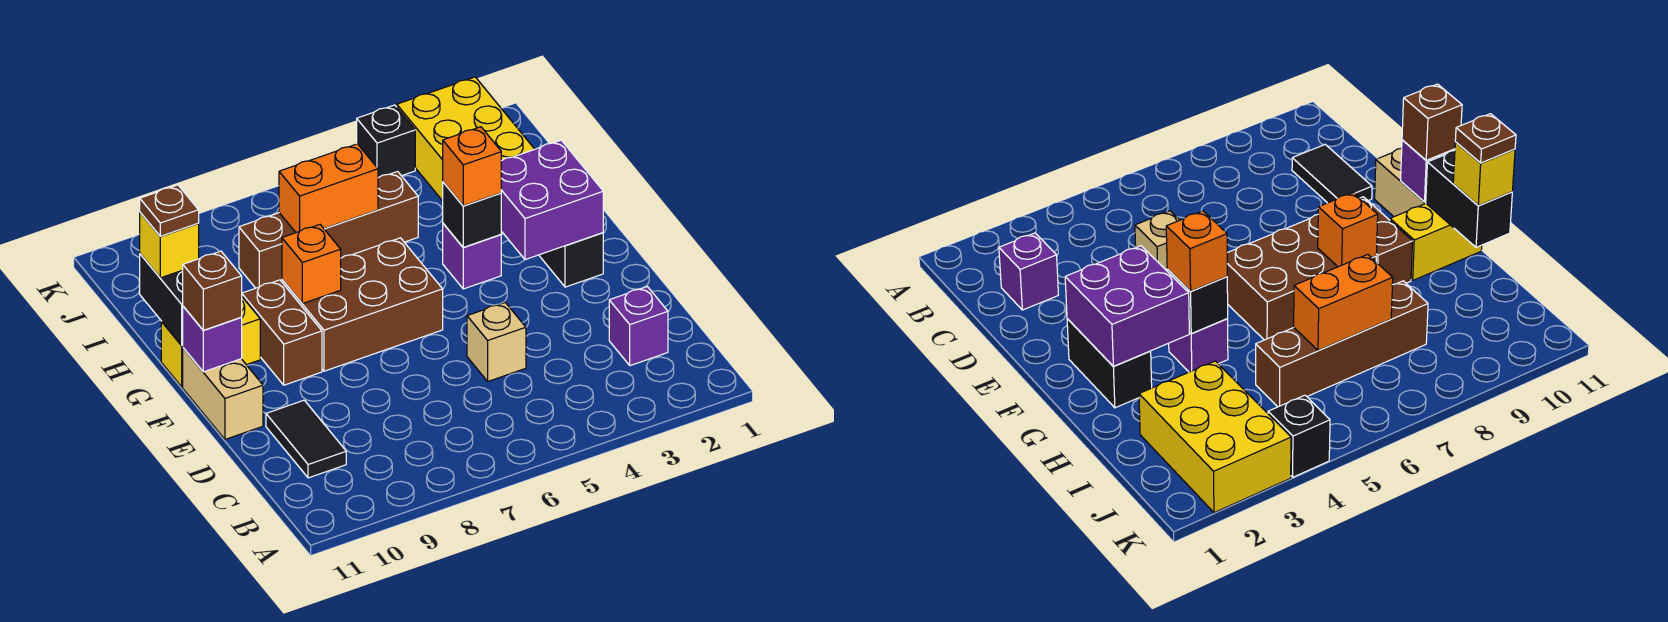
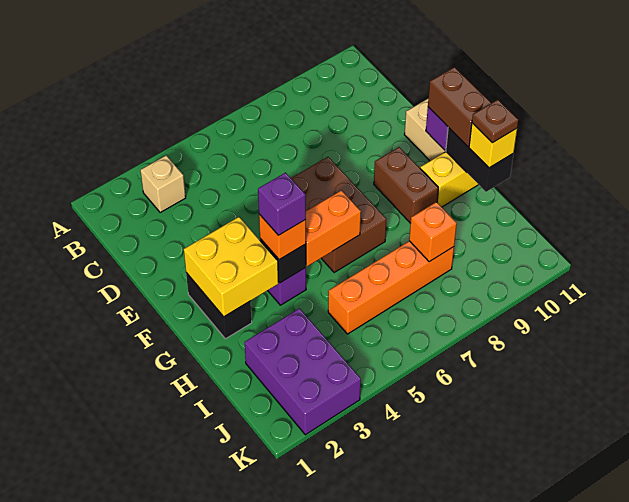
purple brick C2 level 1 -> purple brick G4 level 4
black tile C10:D10 level 1 -> none
tan brick D5 level 1 -> tan brick B3 level 1
purple brick F2:G3 level 2 -> yellow brick F2:G3 level 2
brown brick F6:G8 level 1 -> brown brick E6:G7 level 1
brown brick F11 level 3 -> brown brick F11:G11 level 3
orange brick G8 level 2 -> orange brick I8 level 2
yellow brick I2:K3 level 1 -> purple brick I2:K3 level 1
brown brick I5:I8 level 1 -> orange brick I5:I8 level 1
orange brick I6:I7 level 2 -> orange brick G5:G6 level 2
black brick K4 level 1 -> none

